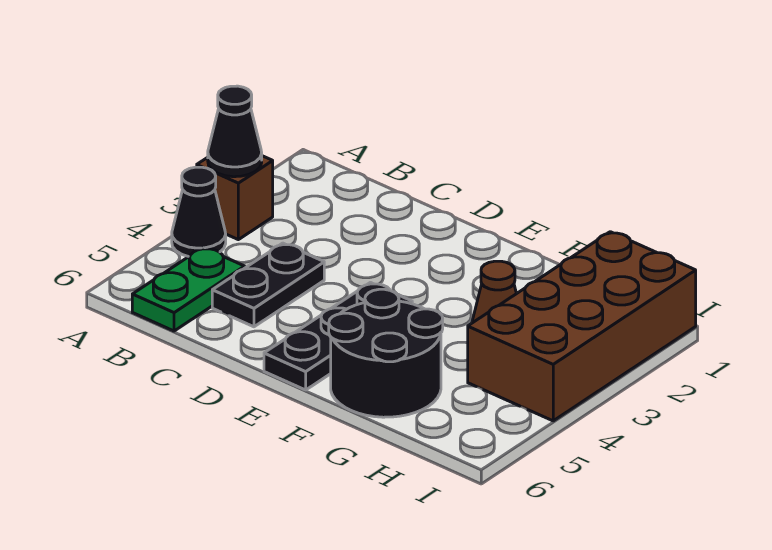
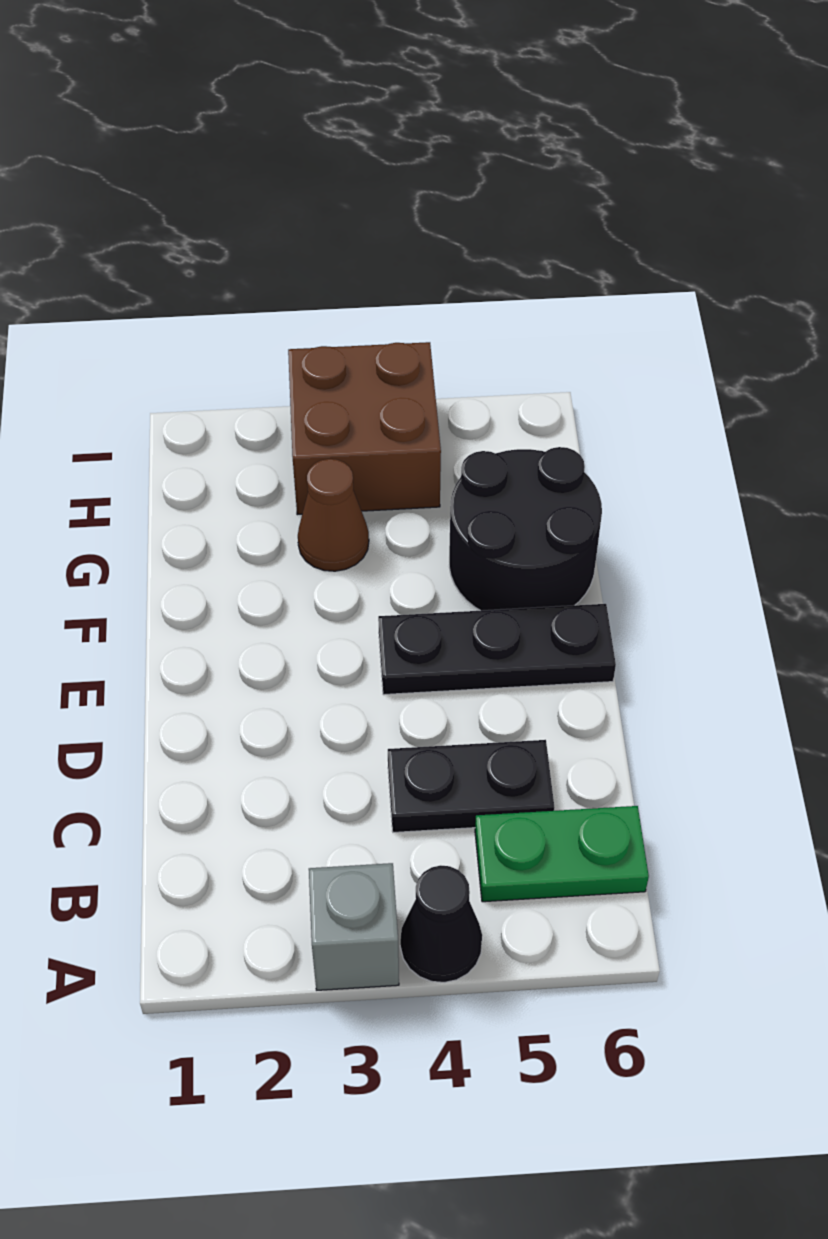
brown brick A3 level 1 -> grey brick A3 level 1
black cone A3 level 2 -> none
brown brick H1:I4 level 1 -> brown brick H3:I4 level 1

